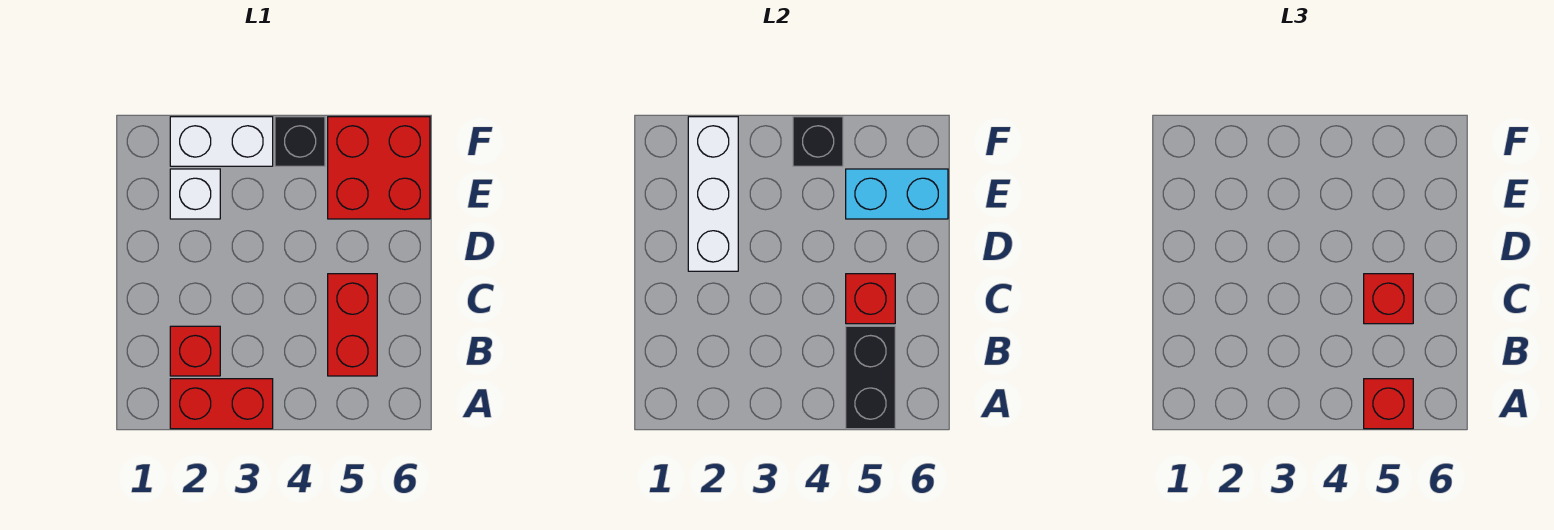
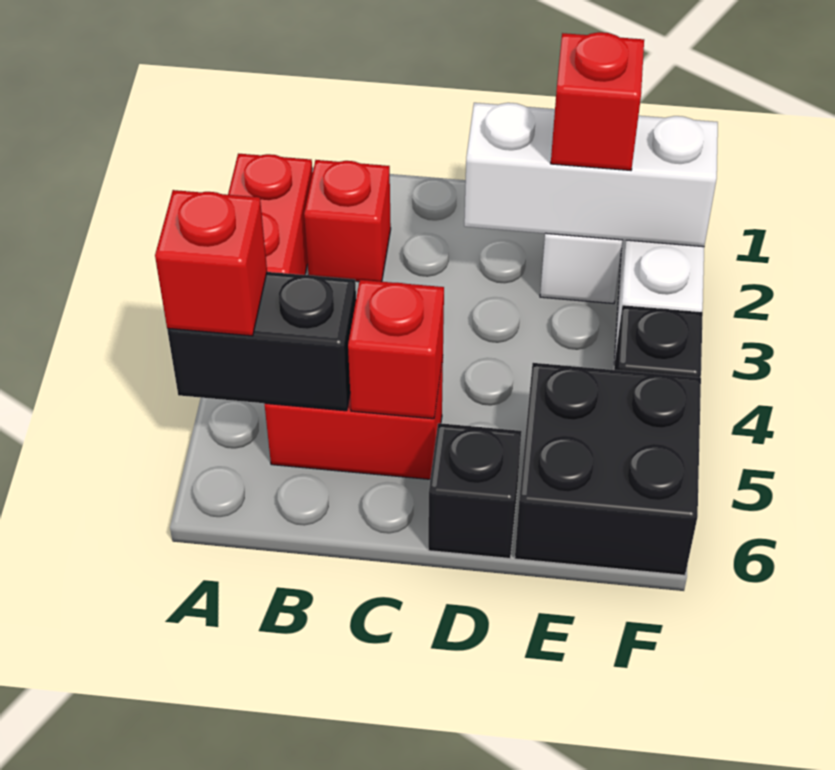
red brick C5 level 3 -> red brick E2 level 3
red brick E5:F6 level 1 -> black brick E5:F6 level 1
cyan brick E5:E6 level 2 -> none
black brick F4 level 2 -> black brick D6 level 1

